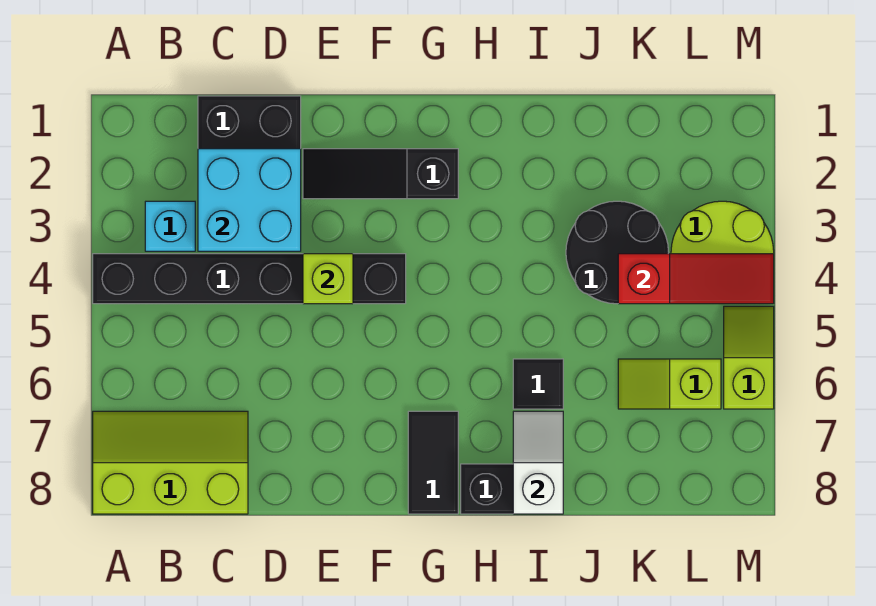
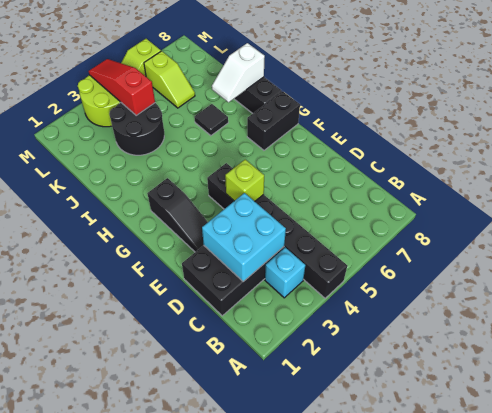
lime slope A7:C8 level 1 top 8 -> none
black tile G7:G8 level 1 -> black brick G7:G8 level 1

